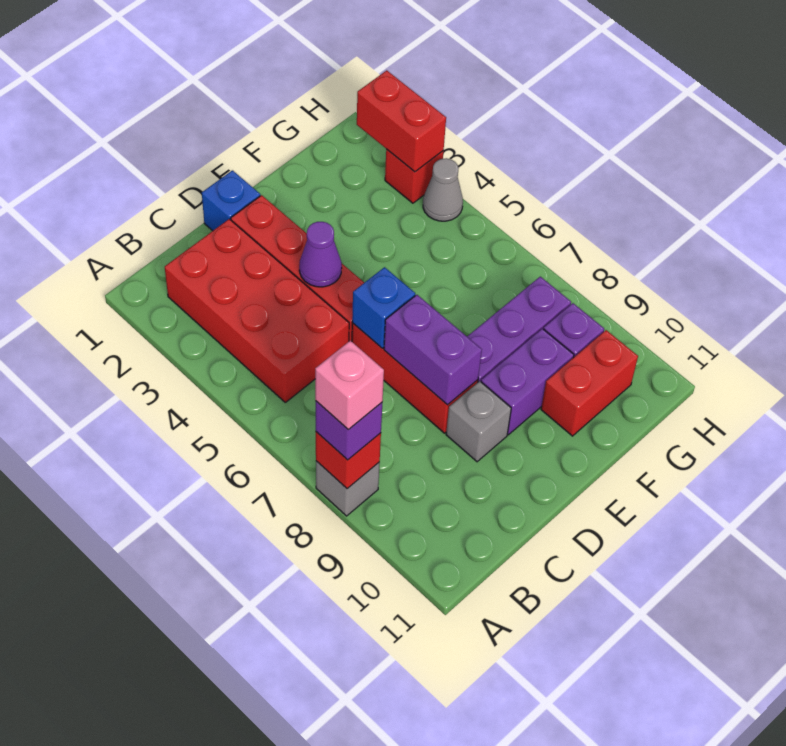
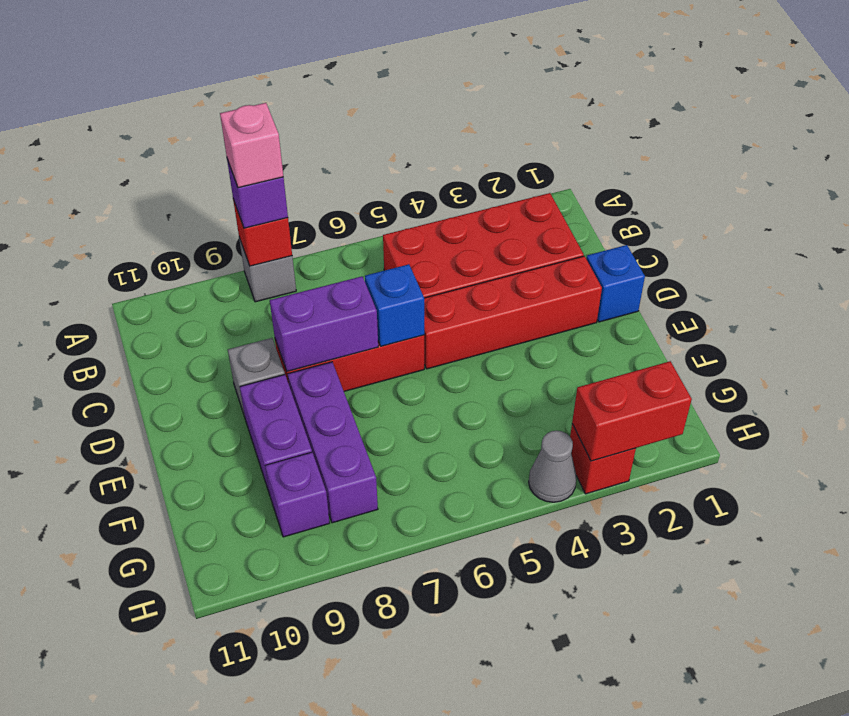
purple cone D4 level 2 -> none
red brick F10:G10 level 1 -> none

